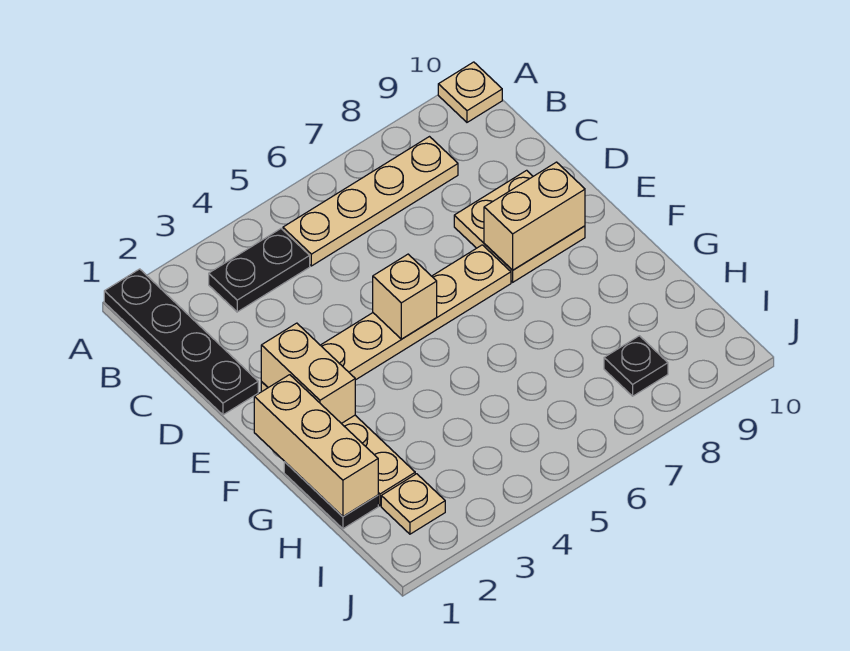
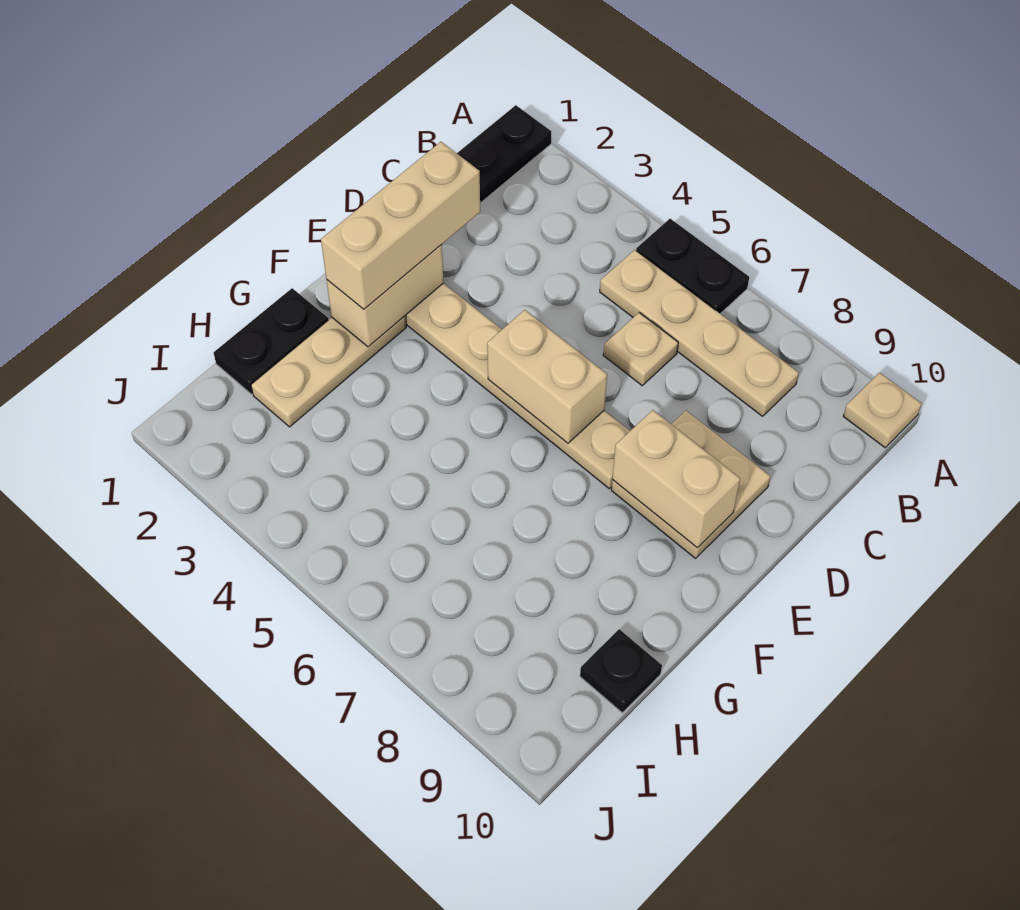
black plate B3:B4 level 1 -> black plate A5:A6 level 1
tan brick E5 level 2 -> tan brick E5:E6 level 2
tan brick F1:H1 level 2 -> tan brick D2:F2 level 3
tan plate I2 level 1 -> tan plate C6 level 1
black plate I8 level 1 -> black plate H10 level 1

